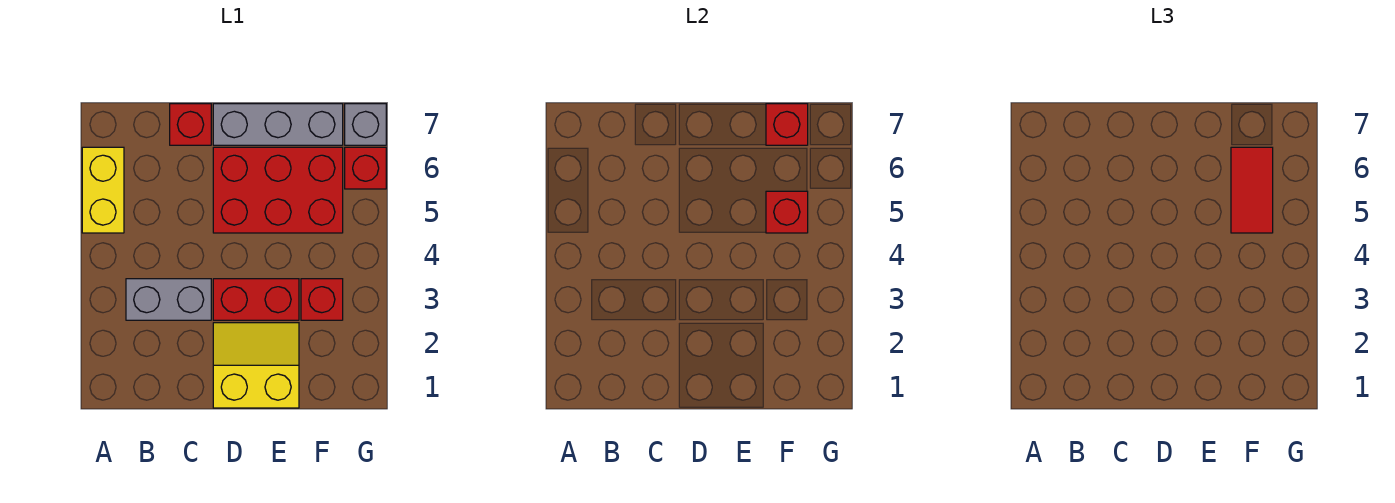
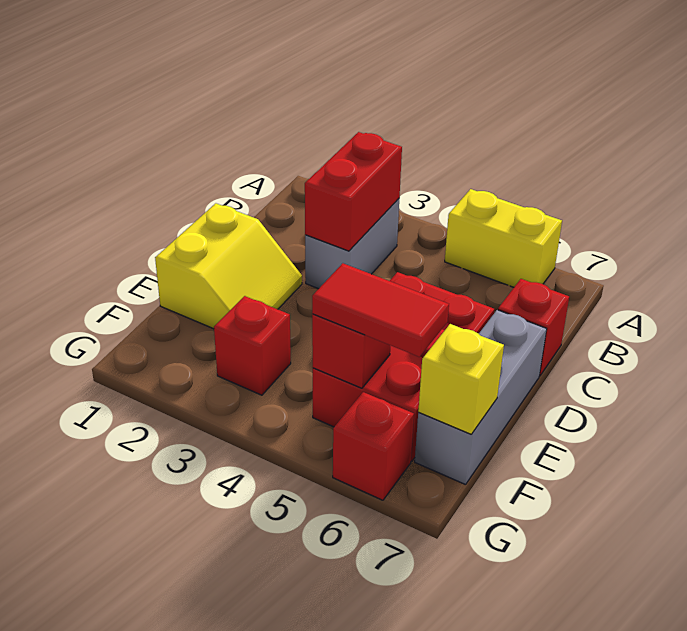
red brick D3:E3 level 1 -> red brick B3:C3 level 2
red brick F7 level 2 -> yellow brick F7 level 2
grey brick G7 level 1 -> none

